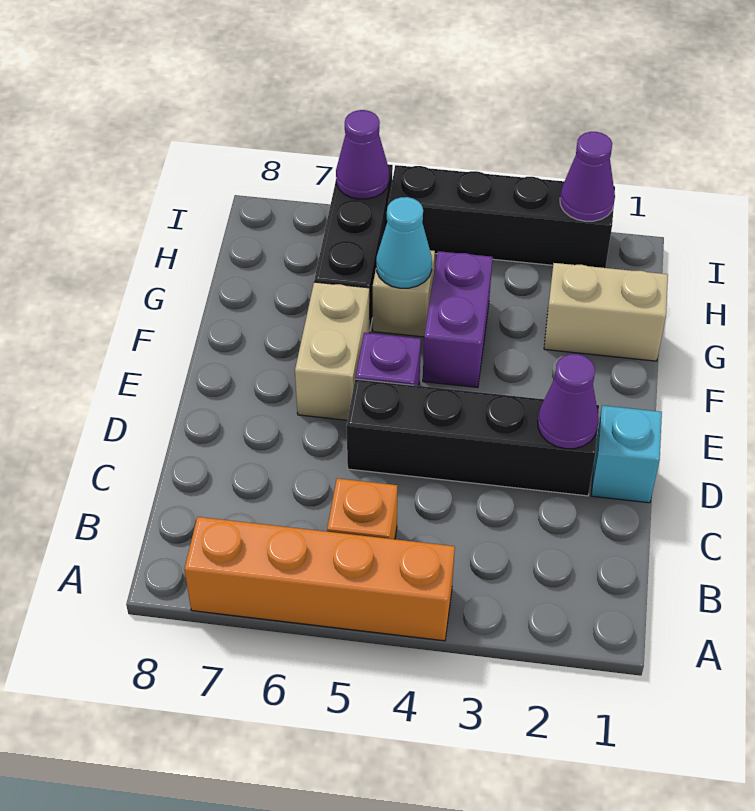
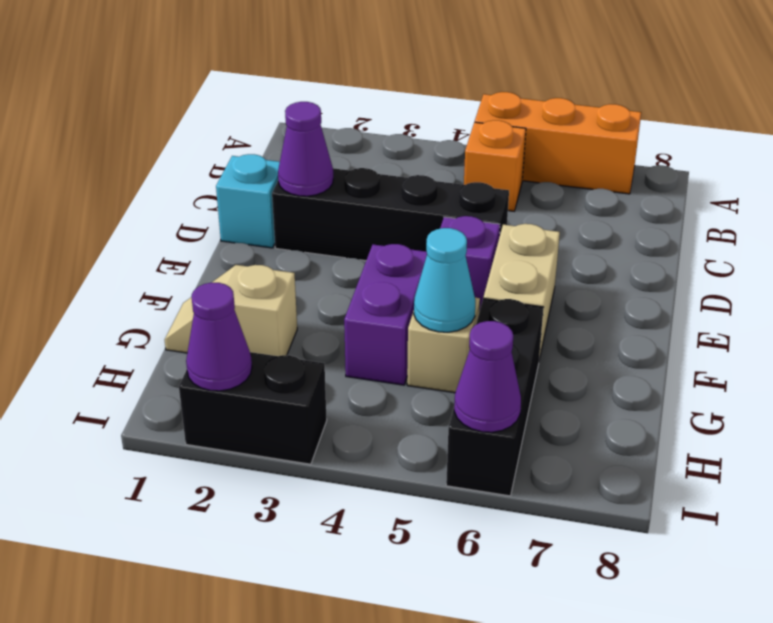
orange brick A4:A7 level 1 -> orange brick A5:A7 level 1
tan brick G1:G2 level 1 -> tan slope G1:G2 level 1 top 2
black brick I2:I5 level 1 -> black brick I2:I3 level 1

